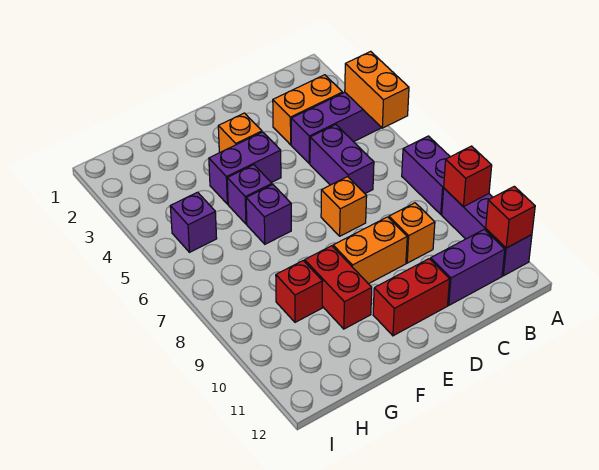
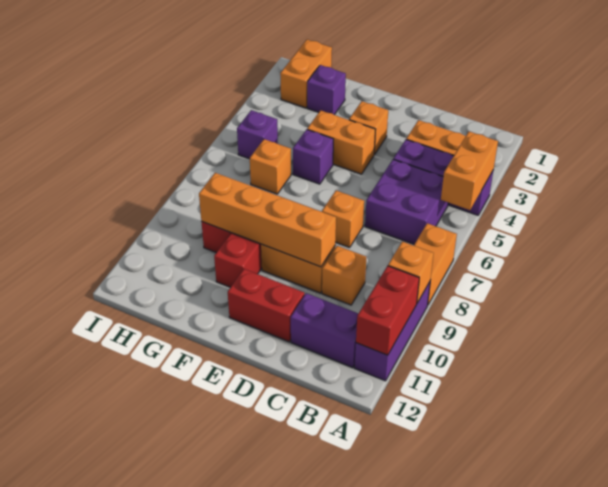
purple brick A7:A8 level 1 -> orange brick A7:A8 level 1
red brick A9 level 2 -> orange brick A9 level 2
red brick A11 level 2 -> red brick A10:A11 level 2
purple brick C5:C6 level 1 -> purple brick B5:C6 level 1
none -> orange brick D9:G9 level 2
purple brick E4:F4 level 1 -> orange brick E4:F4 level 1
purple brick F6 level 1 -> purple brick G2 level 1
none -> orange brick G6 level 1
none -> orange brick H1:H2 level 1

